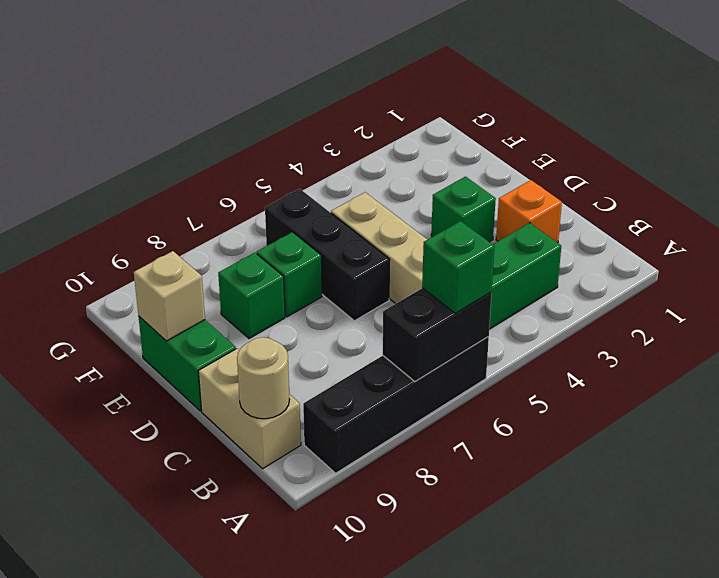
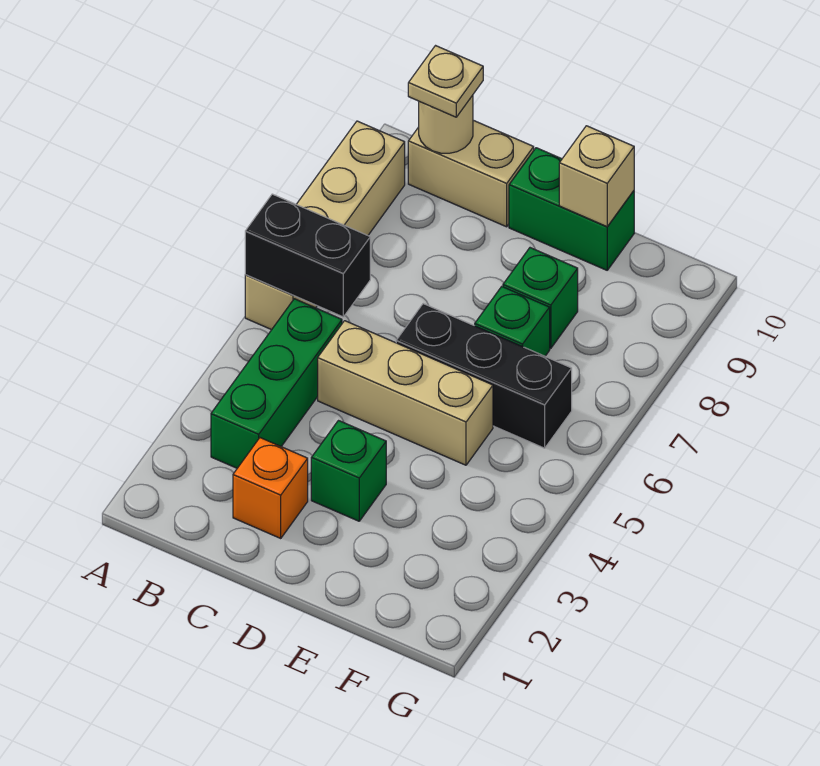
black brick A6:A9 level 1 -> tan brick A6:A9 level 1
black brick A6:A7 level 2 -> black brick A6:B6 level 2
green brick A6 level 3 -> none
none -> tan plate B10 level 3

